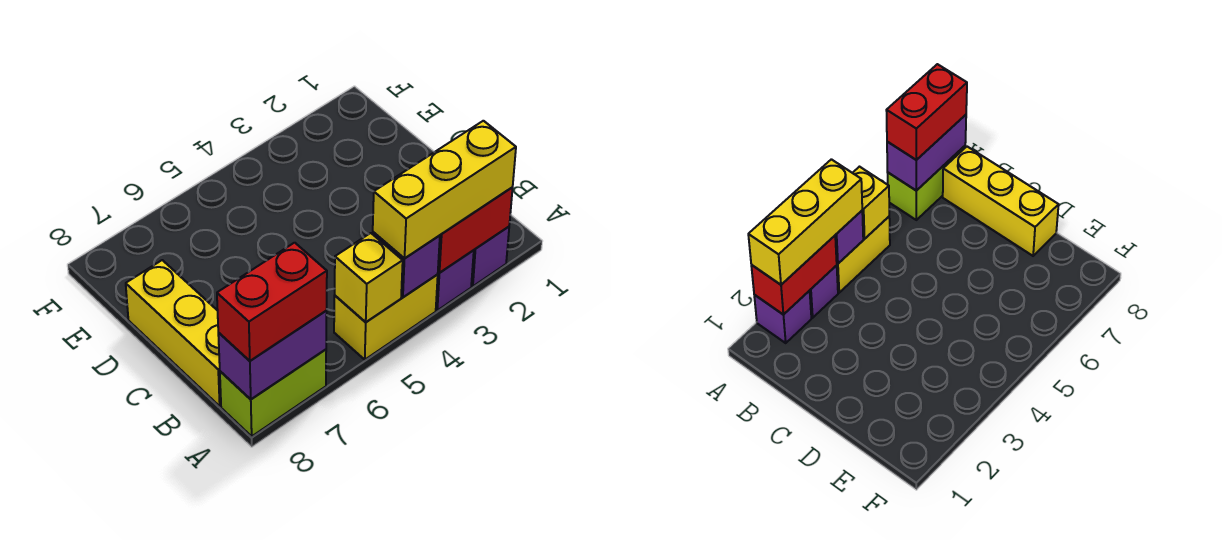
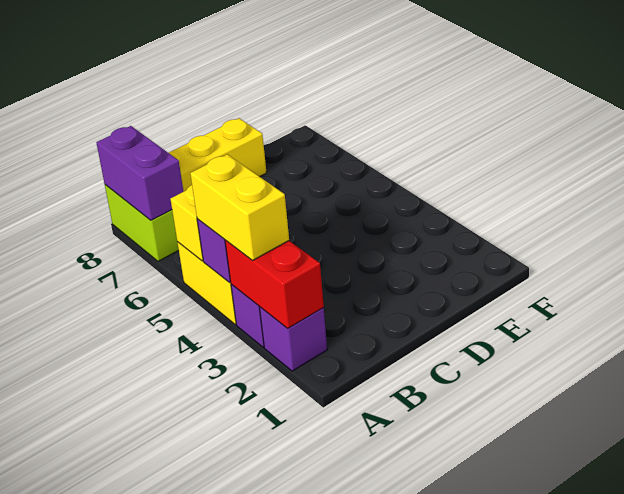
yellow brick A2:A4 level 3 -> yellow brick A3:A4 level 3
red brick A7:A8 level 3 -> none

